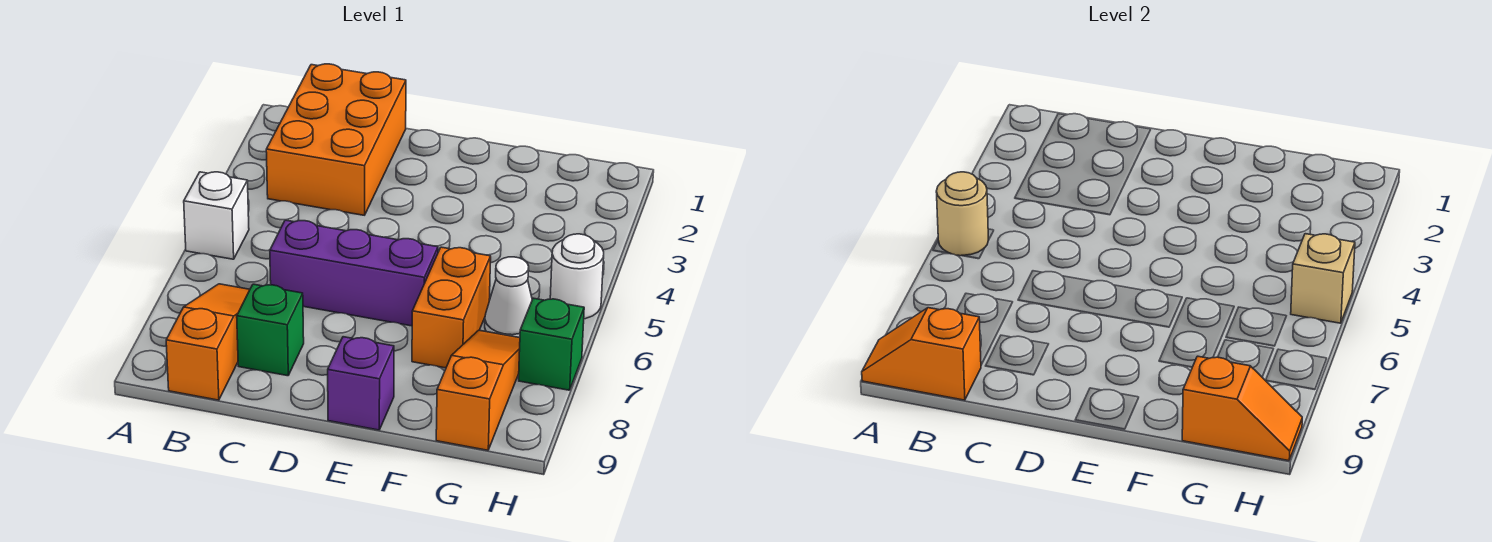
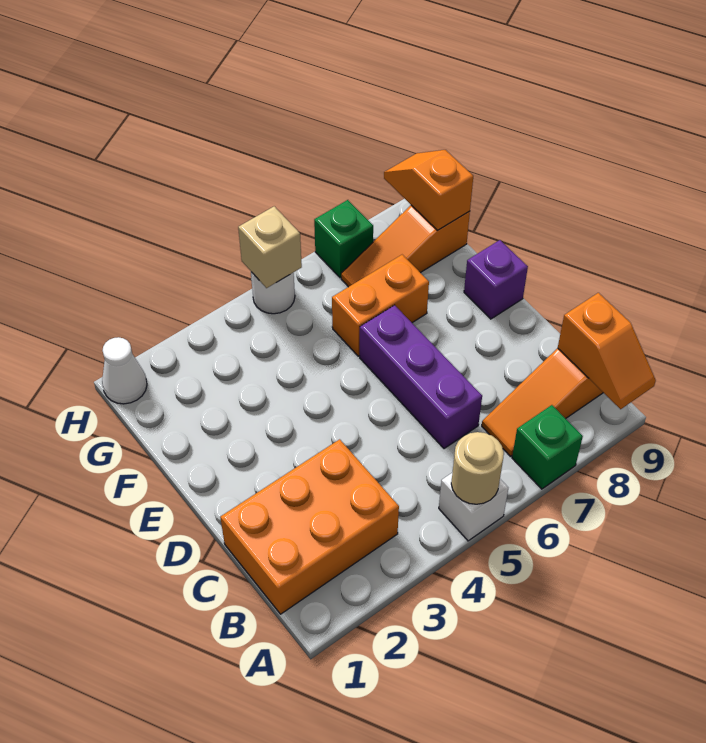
green brick C8 level 1 -> green brick A7 level 1
white cone G6 level 1 -> white cone H1 level 1

